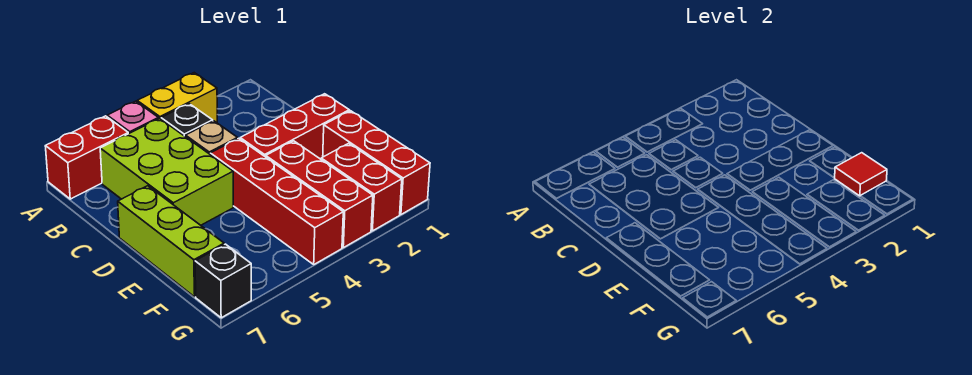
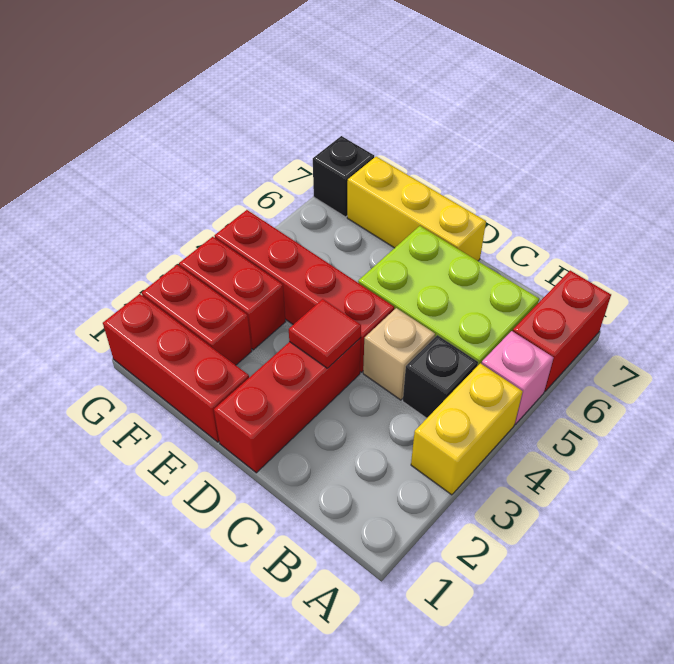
lime brick D7:F7 level 1 -> yellow brick D7:F7 level 1
red brick E3:G3 level 1 -> red brick F3:G3 level 1
red tile F1 level 2 -> red tile D3 level 2

